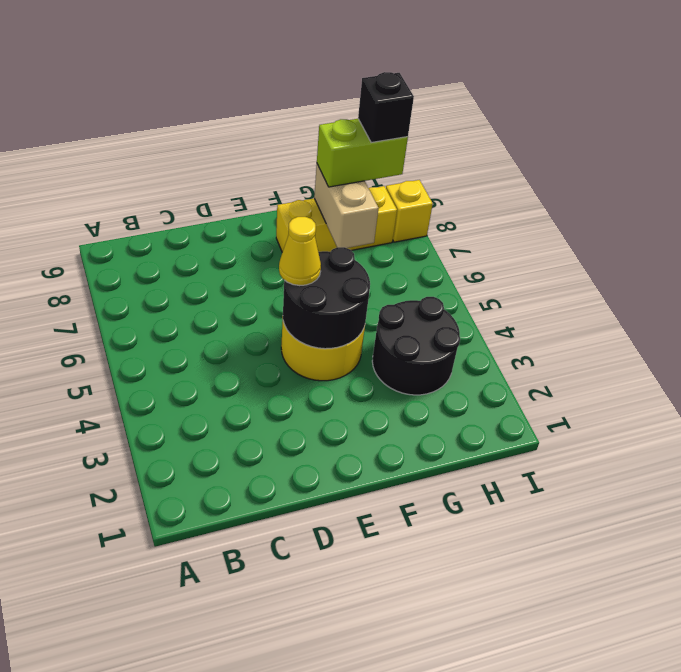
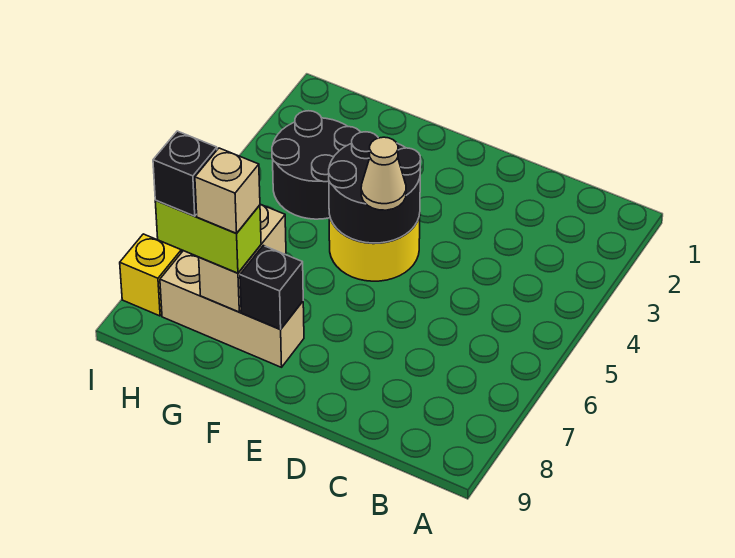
yellow cone E5 level 3 -> tan cone E5 level 3
yellow brick F8:H8 level 1 -> tan brick F8:H8 level 1
none -> black brick F8 level 2
none -> tan brick G8 level 4

